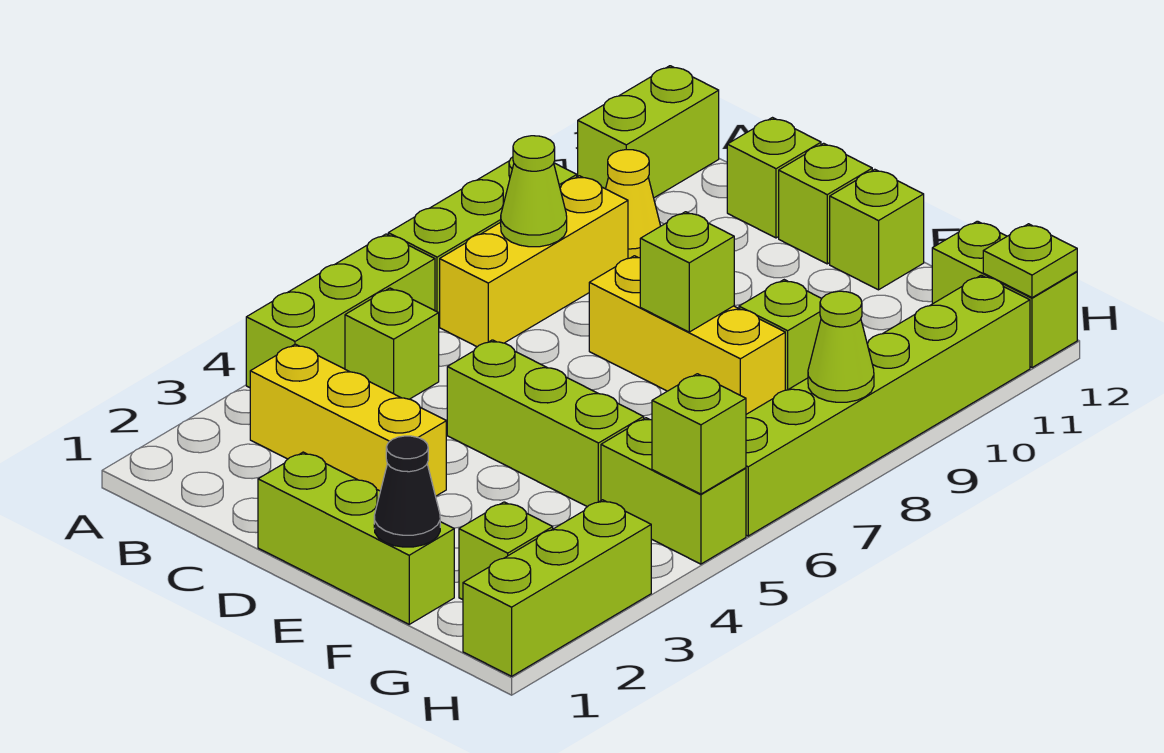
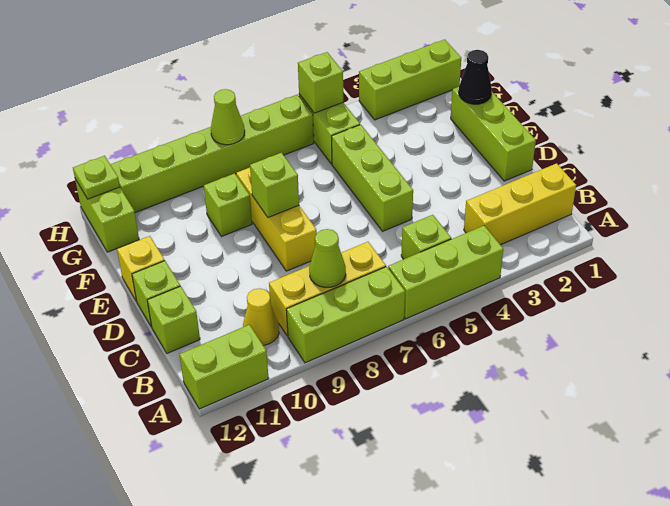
yellow brick B3:D3 level 1 -> yellow brick B1:B3 level 1
lime brick E12 level 1 -> yellow brick E12 level 1
lime brick G2 level 1 -> none

